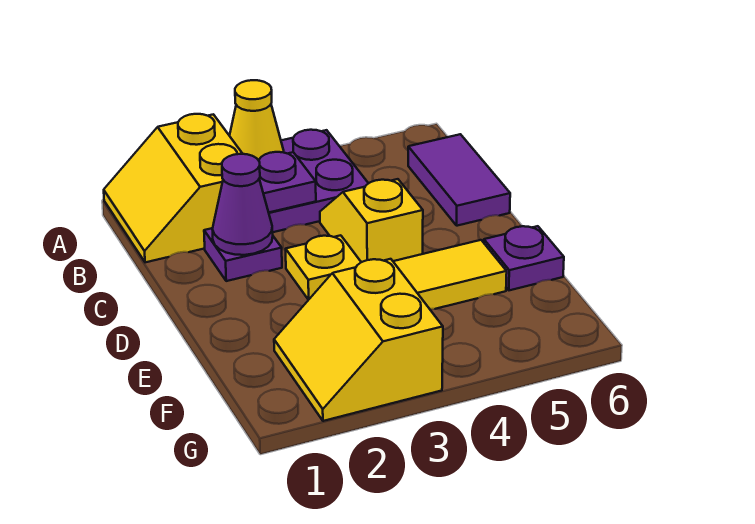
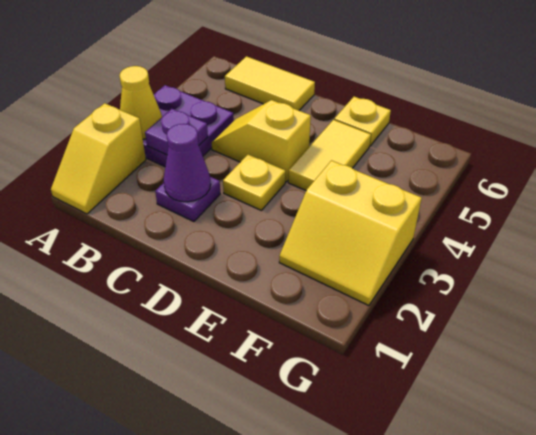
yellow slope A1:B2 level 1 top 2 -> yellow slope A1:A2 level 1 top 2
purple tile B6:C6 level 1 -> yellow tile B6:C6 level 1
purple plate E6 level 1 -> yellow plate E6 level 1

